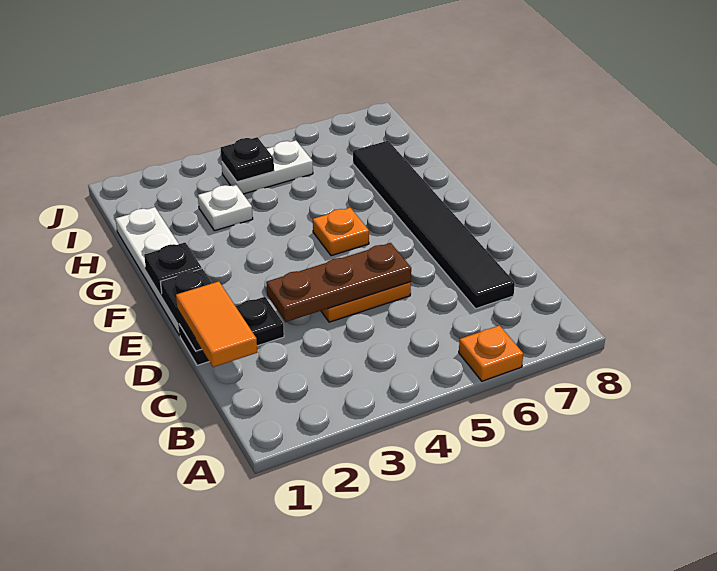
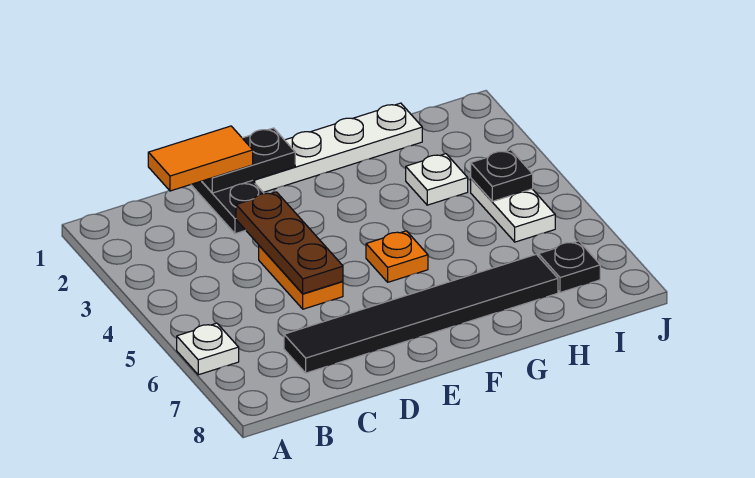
orange plate A6 level 1 -> white plate A6 level 1
black plate F1 level 2 -> black plate I7 level 1

